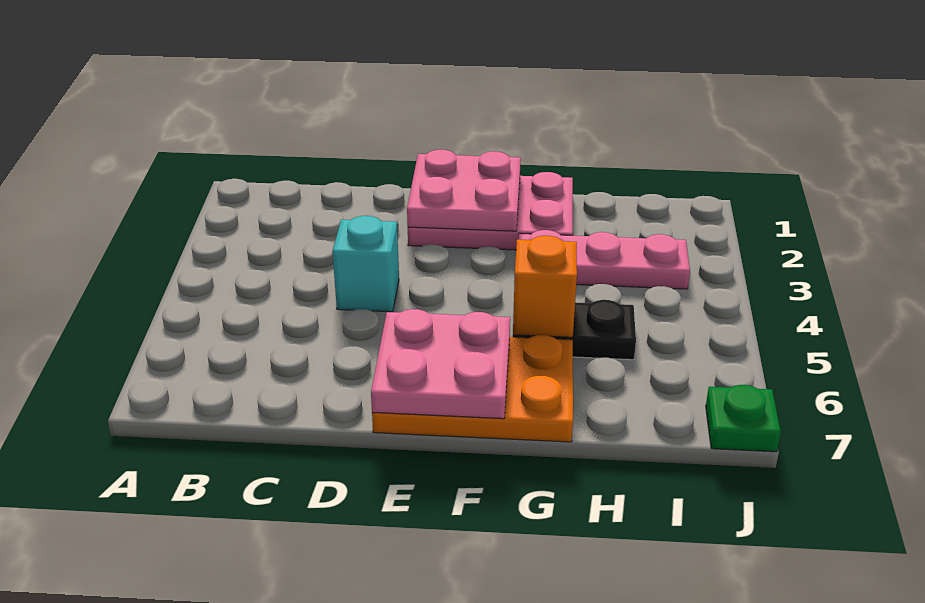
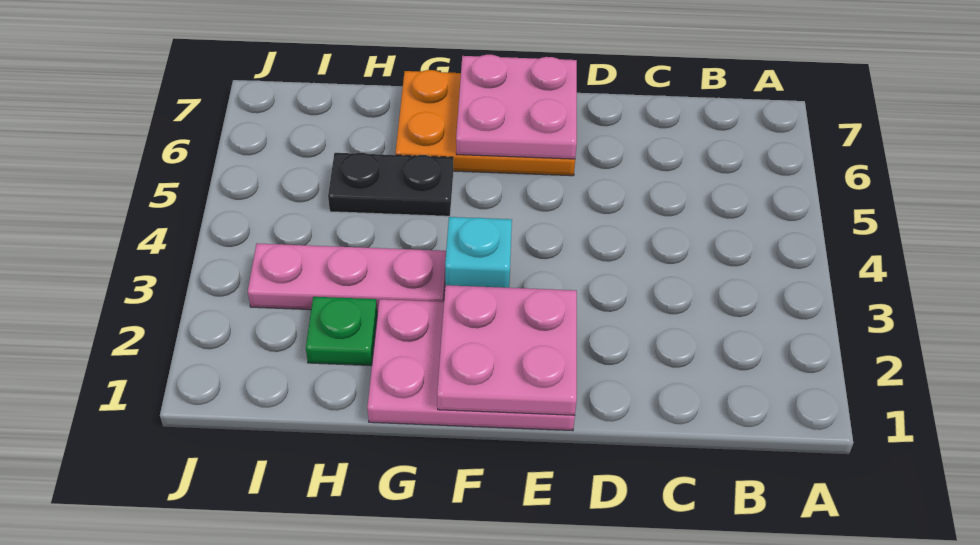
cyan brick D4 level 1 -> cyan brick F3 level 1
orange brick G5 level 2 -> none
green plate J7 level 1 -> green plate H2 level 1

